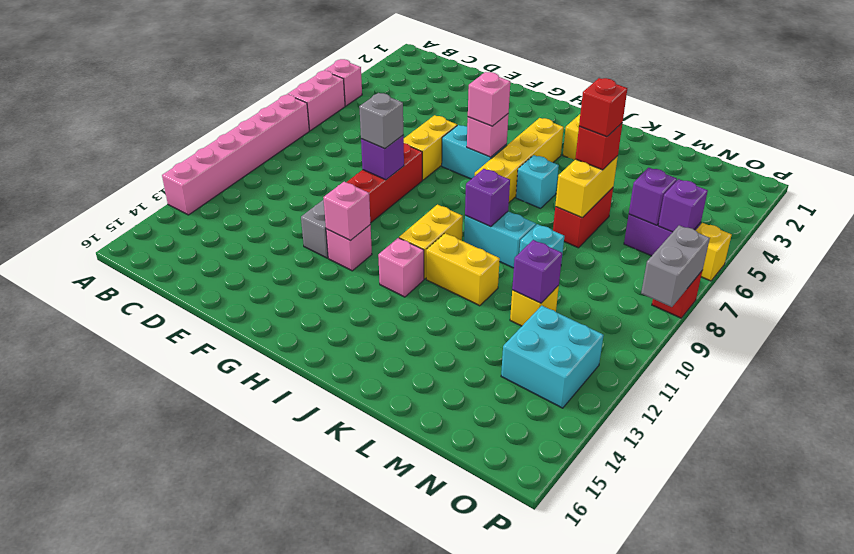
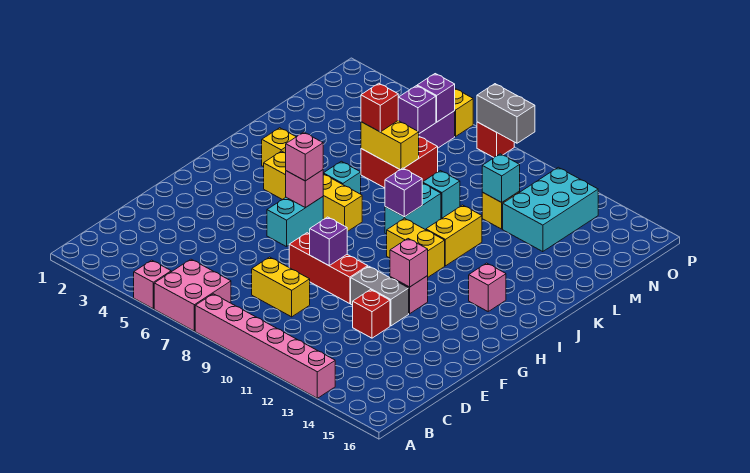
pink brick A6:A7 level 1 -> pink brick A6:B7 level 1
yellow brick F6:F7 level 1 -> yellow brick D8:D9 level 1
grey brick F9 level 3 -> none
pink brick I12 level 1 -> pink brick I14 level 1
red brick L6:L7 level 1 -> red brick L6:M7 level 1
red brick L6 level 4 -> red brick E12 level 1
purple brick M11 level 2 -> cyan brick M11 level 2
cyan brick N12:O13 level 1 -> cyan brick M12:O13 level 1

